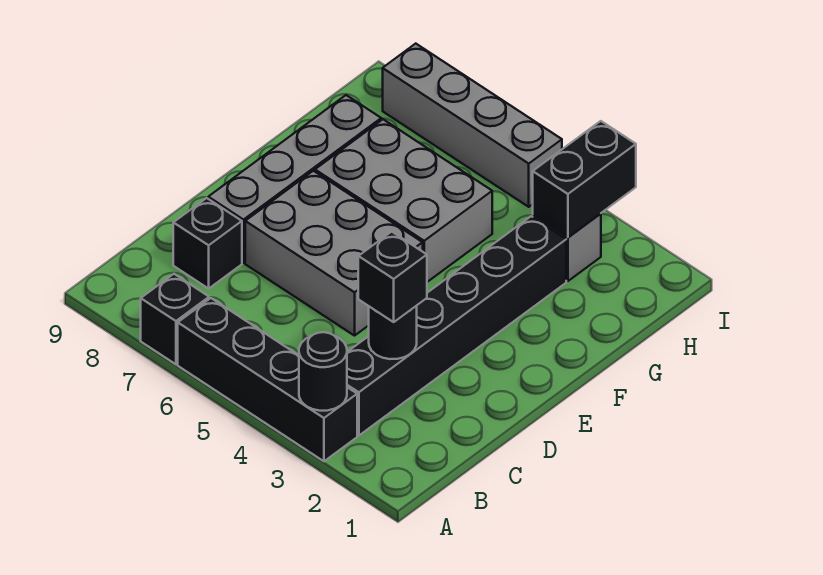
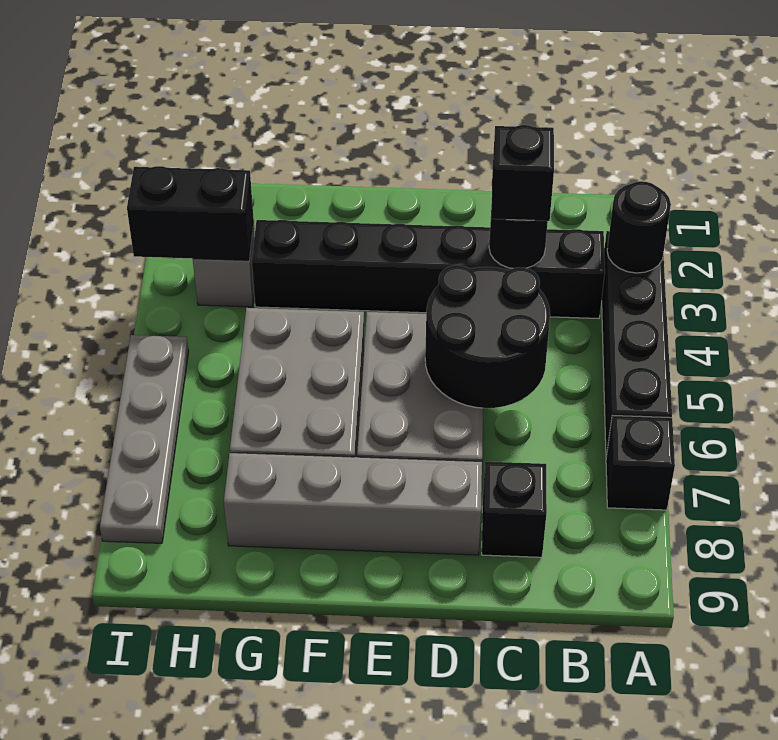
none -> black round brick C5:D6 level 2
grey brick I5:I8 level 1 -> grey plate I5:I8 level 1

